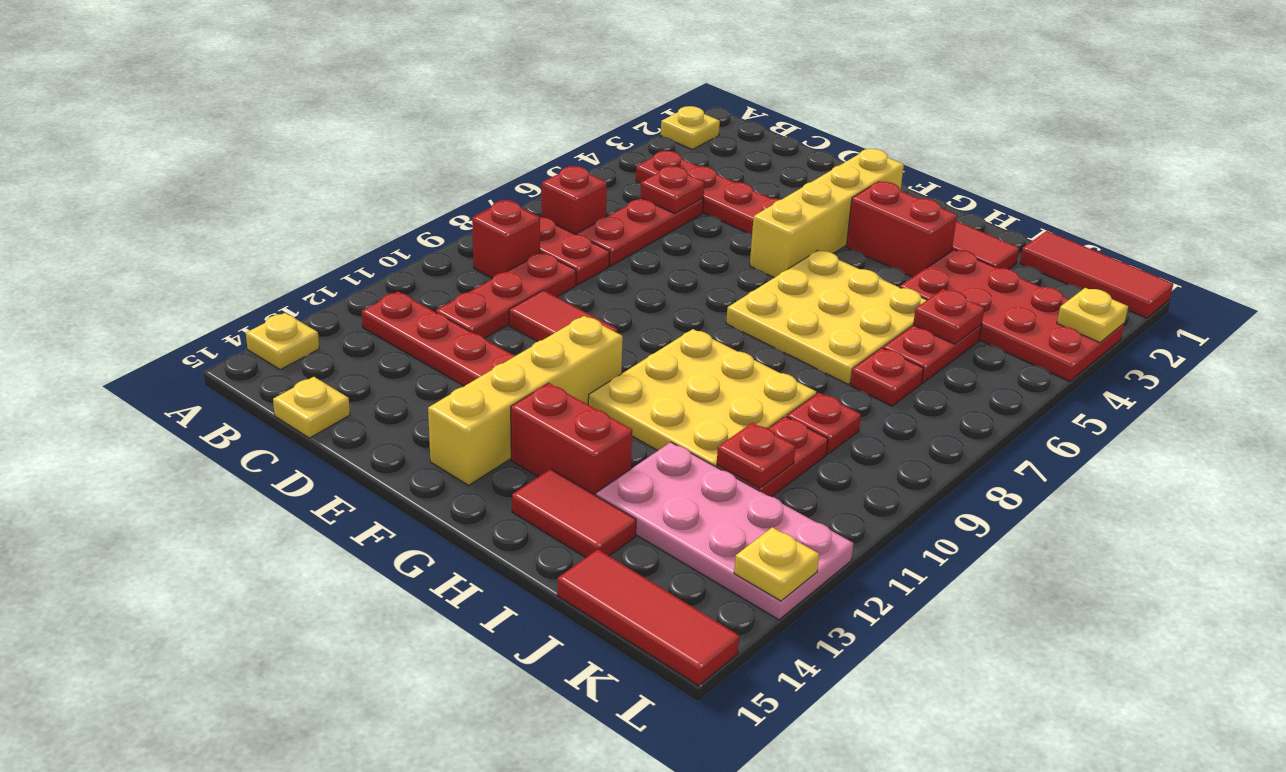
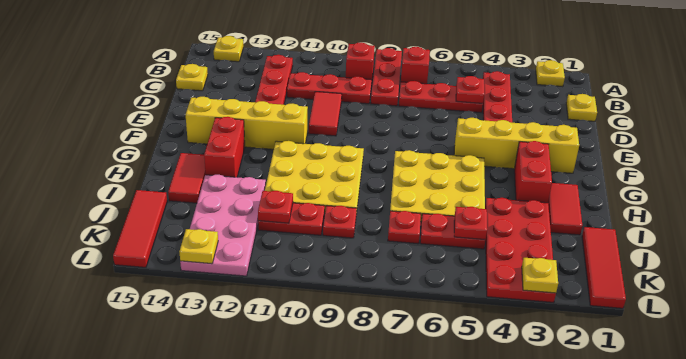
none -> yellow plate C1 level 1

